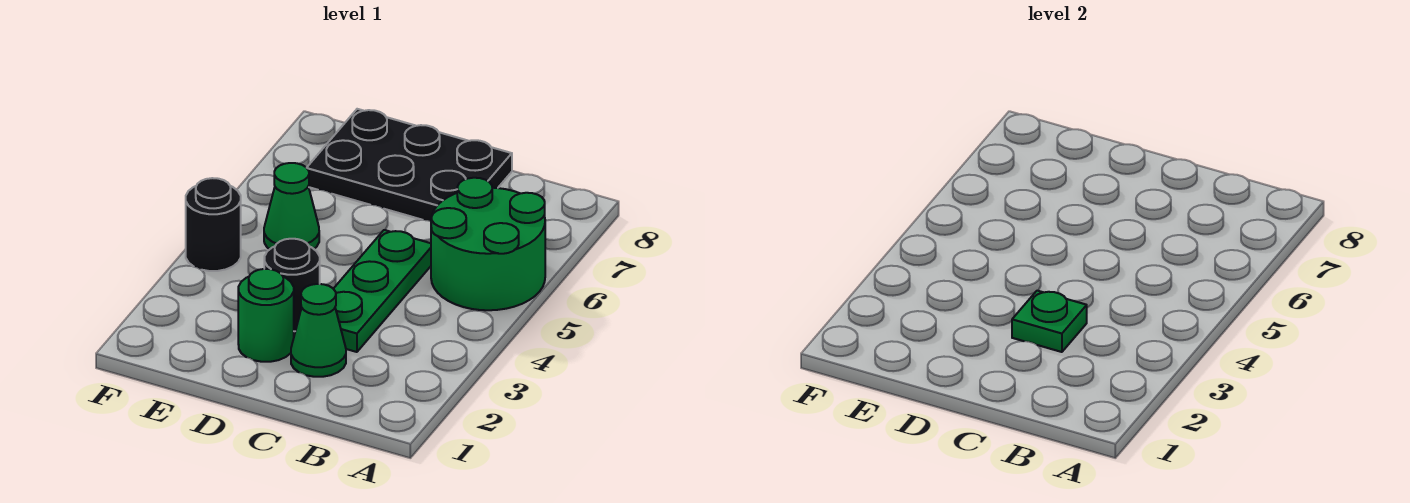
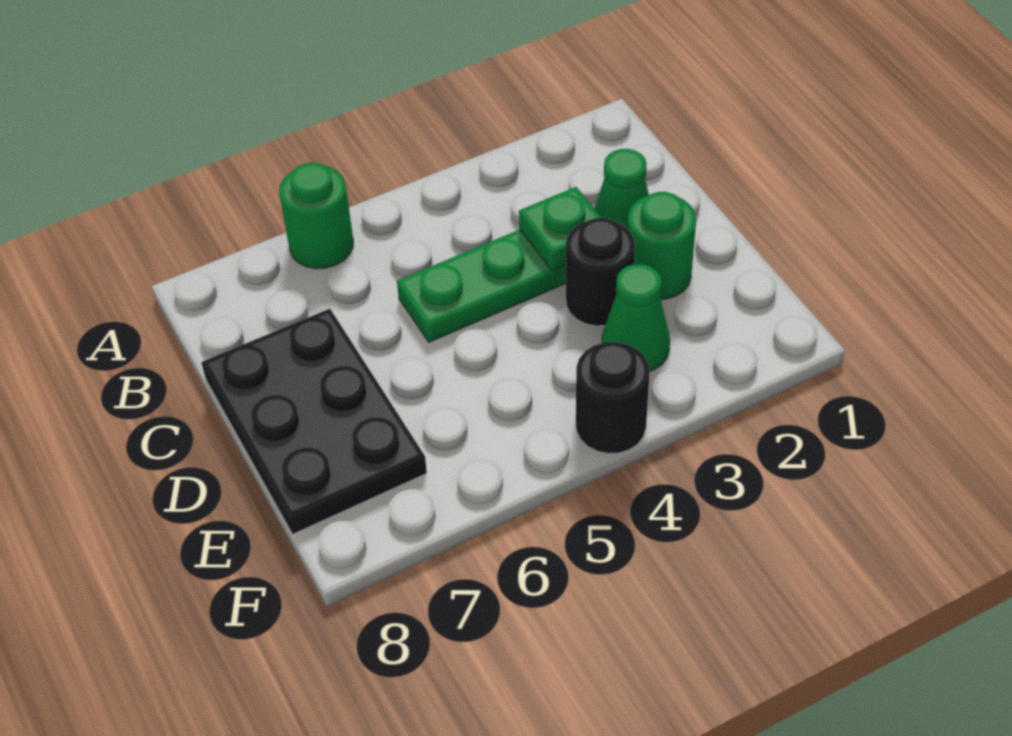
green round brick A5:B6 level 1 -> green round brick A6 level 1
green cone E5 level 1 -> green cone E3 level 1

